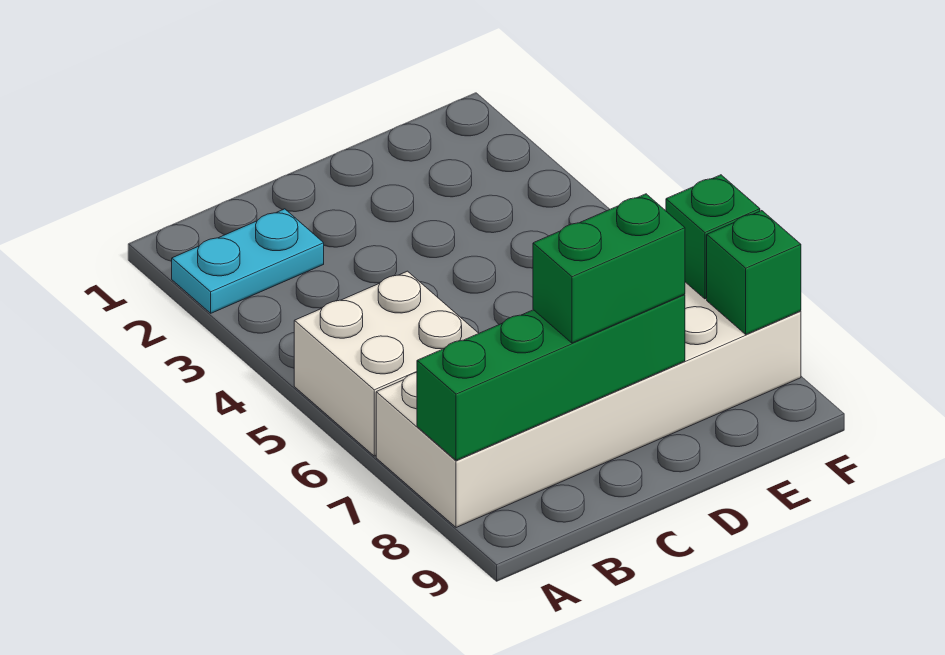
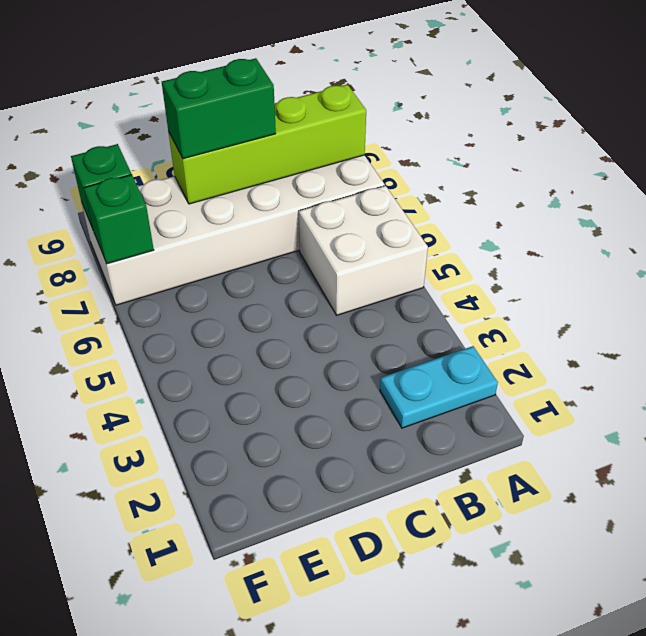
green brick A8:D8 level 2 -> lime brick A8:D8 level 2

